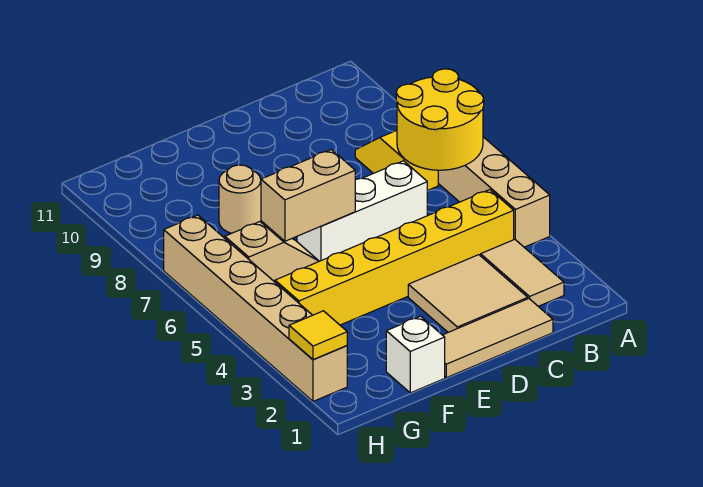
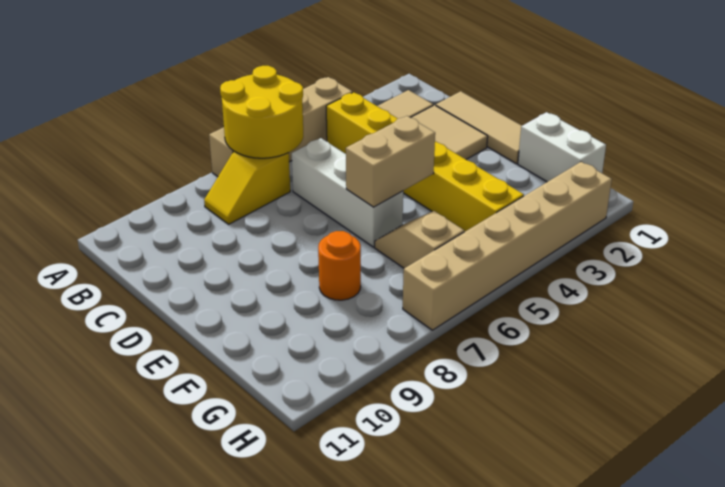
tan brick E6:F6 level 2 -> tan brick E5:E6 level 2
white brick F1 level 1 -> white brick F1:G1 level 1
tan round brick F8 level 1 -> orange round brick F8 level 1
yellow tile H2 level 2 -> none

